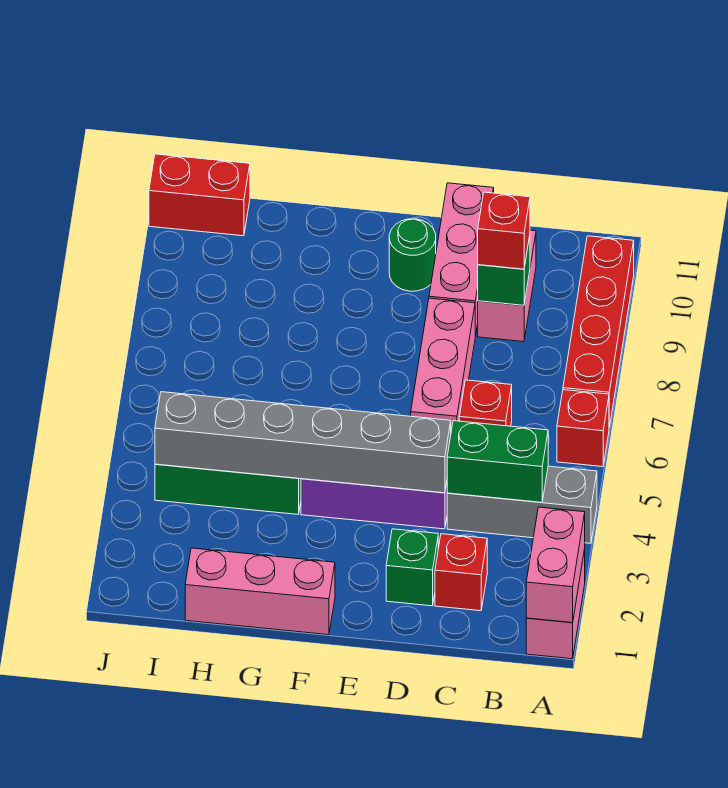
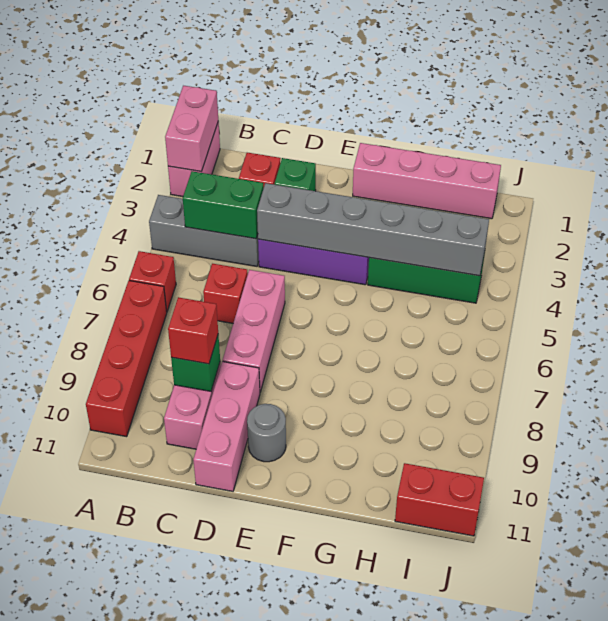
green round brick E10 level 1 -> grey round brick E10 level 1
pink brick F1:H1 level 1 -> pink brick F1:I1 level 1

